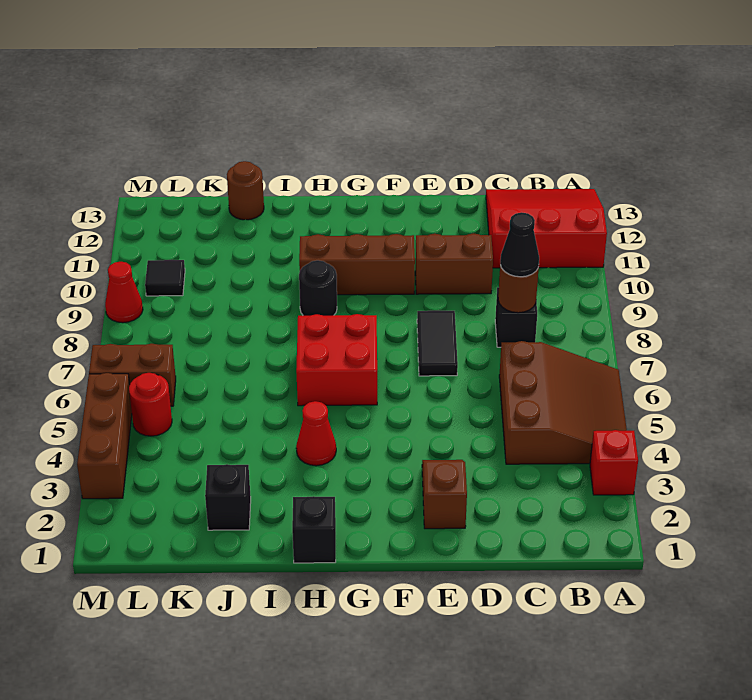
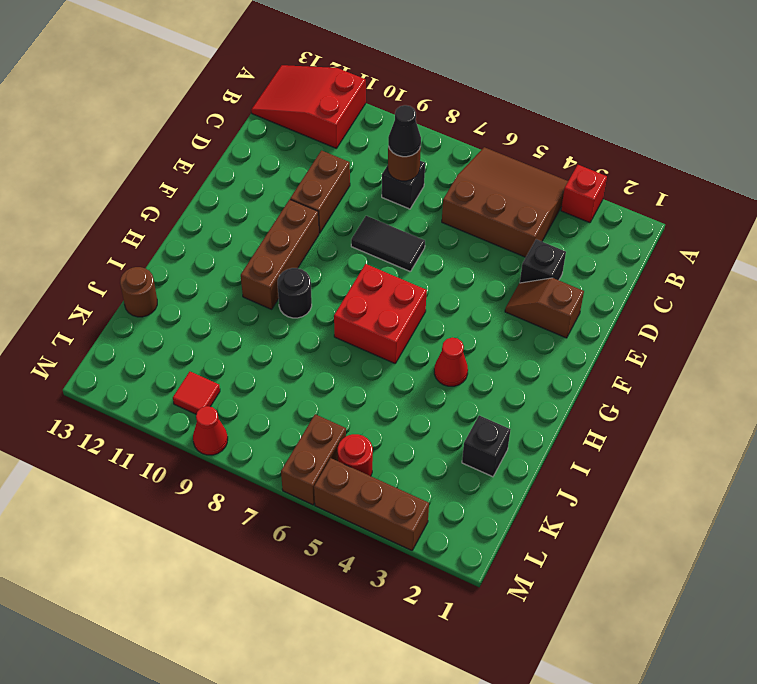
red slope A11:C13 level 1 top 11 -> red slope A11:B13 level 1 top 11
black brick H1 level 1 -> black brick D3 level 1
black tile L10 level 1 -> red tile L10 level 1

